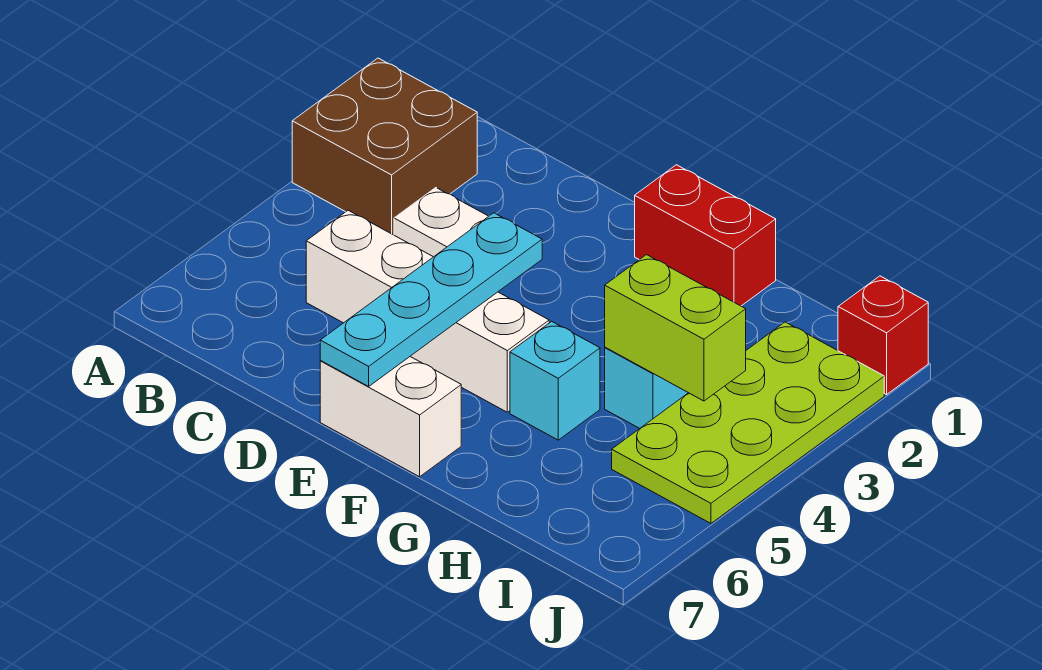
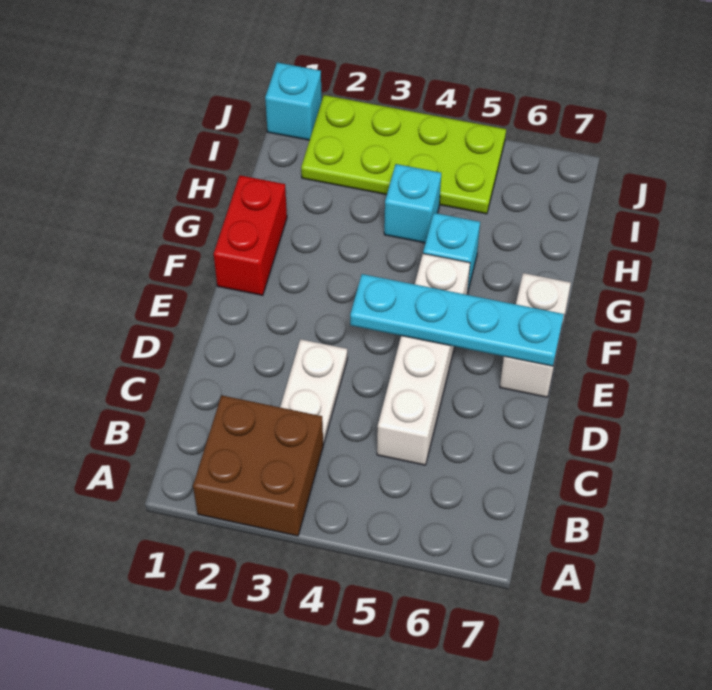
lime brick H4:I4 level 2 -> none
red brick J1 level 1 -> cyan brick J1 level 1

